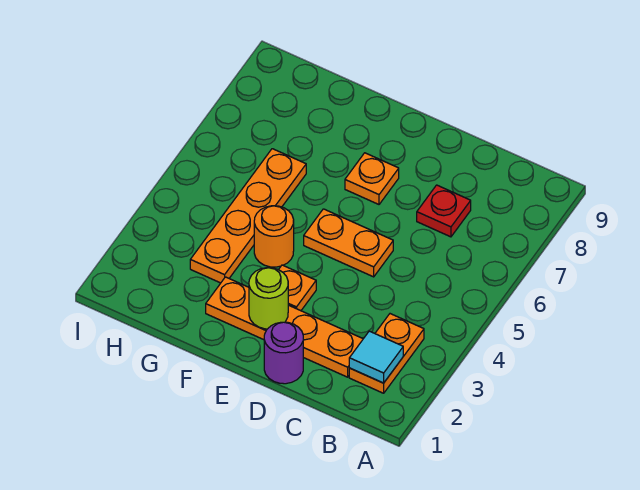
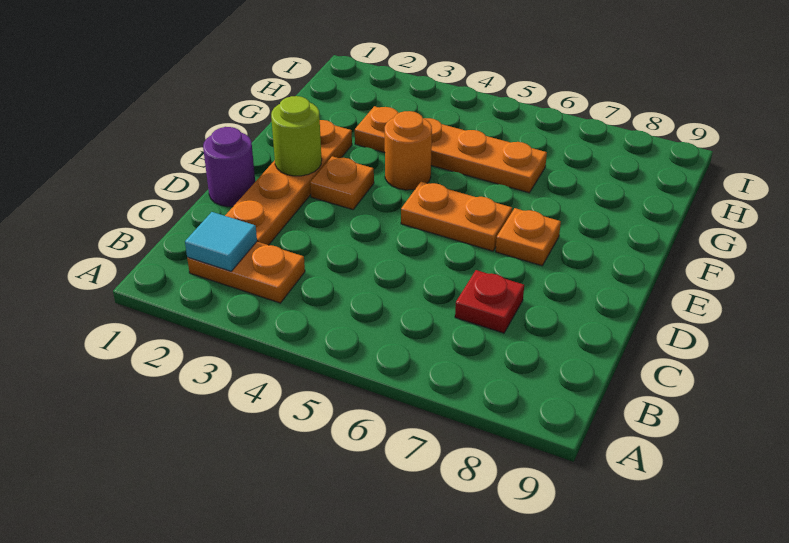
orange plate D5:E5 level 1 -> orange plate E5:E6 level 1

